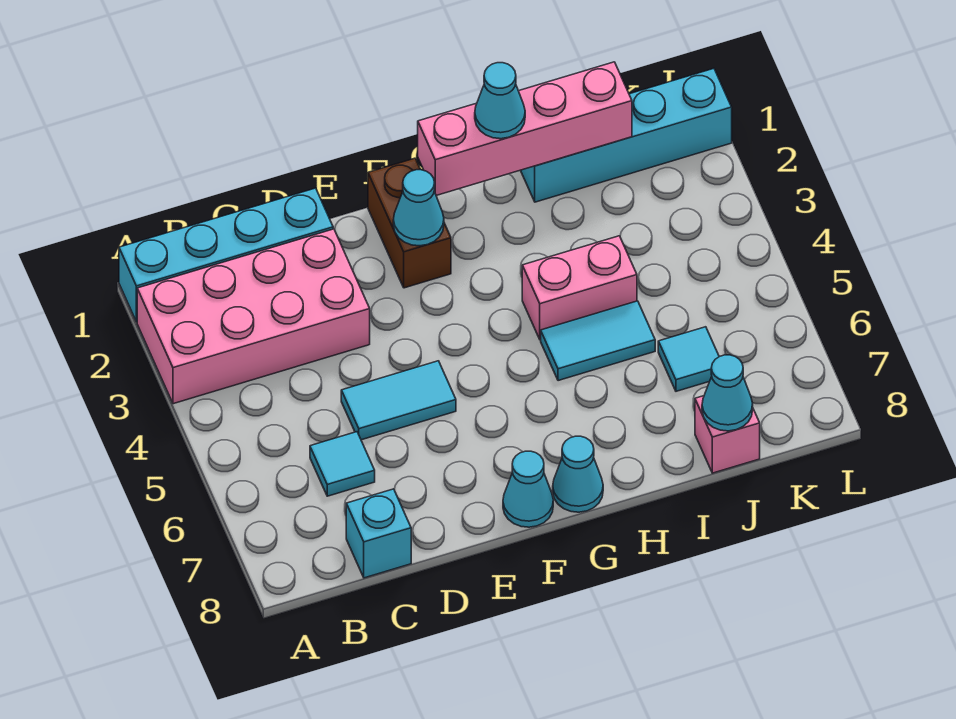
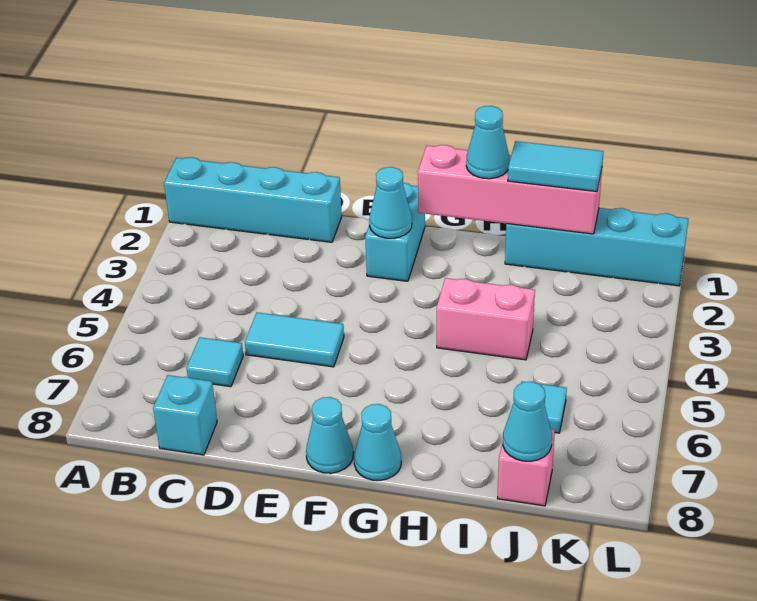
pink brick A2:D3 level 1 -> none
brown brick F1:F2 level 1 -> cyan brick F1:F2 level 1
cyan tile H5:I5 level 1 -> cyan tile I1:J1 level 3

